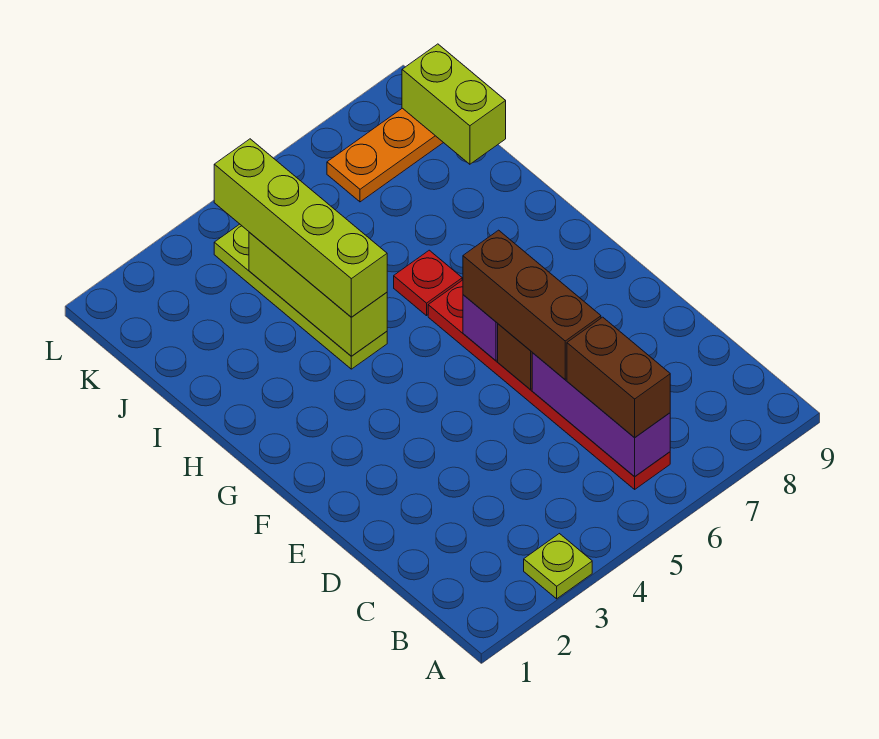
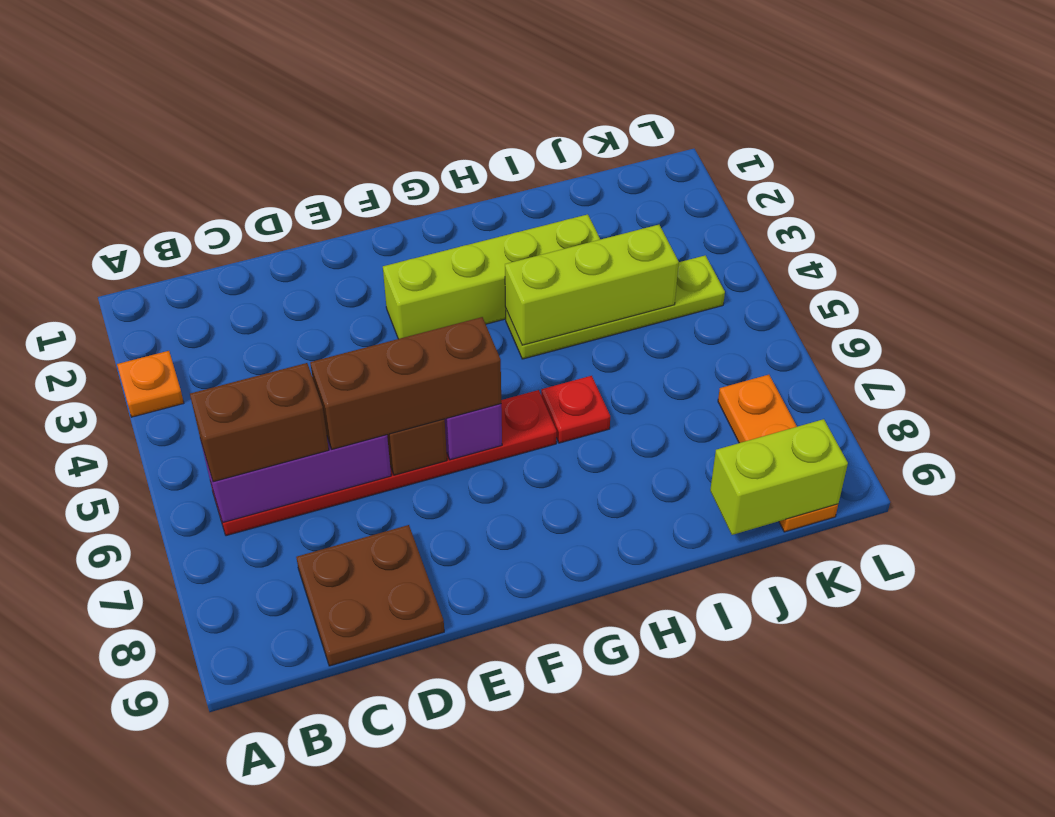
lime plate A3 level 1 -> orange plate A3 level 1
none -> brown plate C8:D9 level 1
lime brick H4:K4 level 3 -> lime brick F3:I3 level 1

